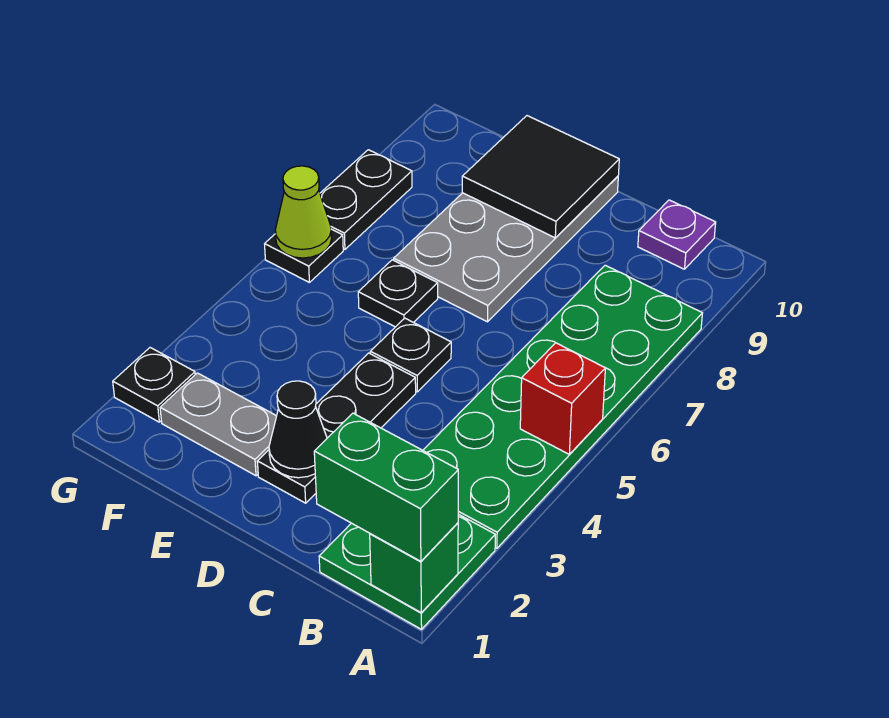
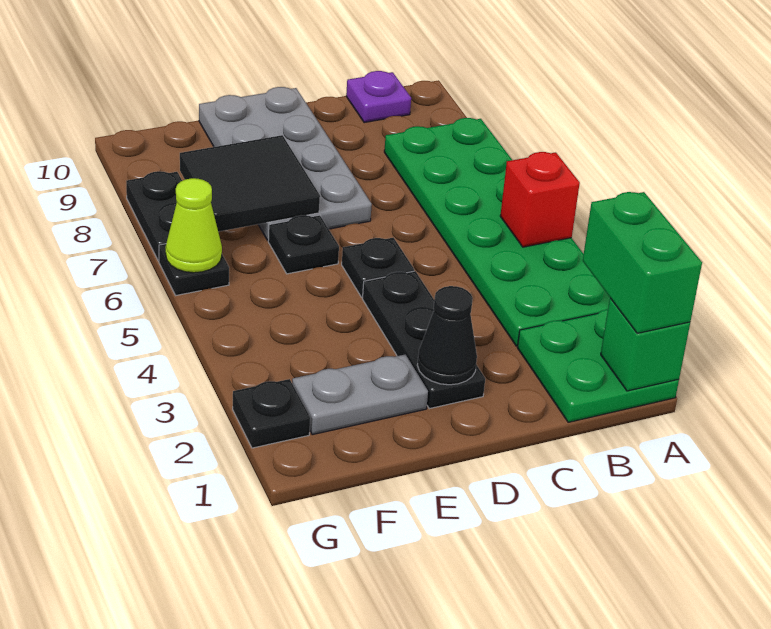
green brick A1:B1 level 3 -> green brick A1:A2 level 3
black tile D9:E10 level 2 -> black tile E7:F8 level 2

